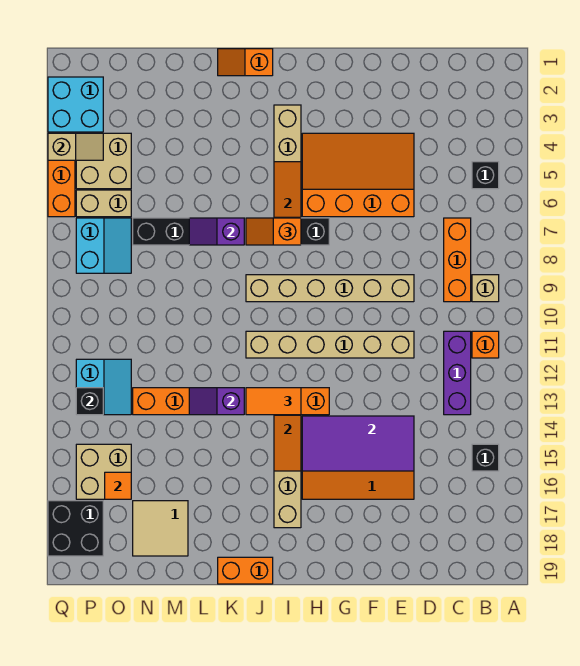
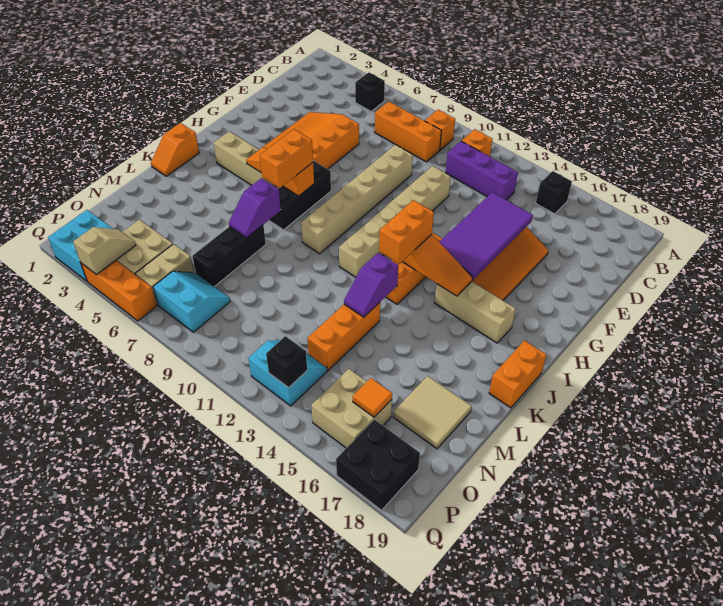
tan brick B9 level 1 -> orange brick B9 level 1
orange slope I7:J7 level 3 top I -> orange brick I7:J7 level 3
orange tile I13:J13 level 3 -> orange brick I13:J13 level 3

